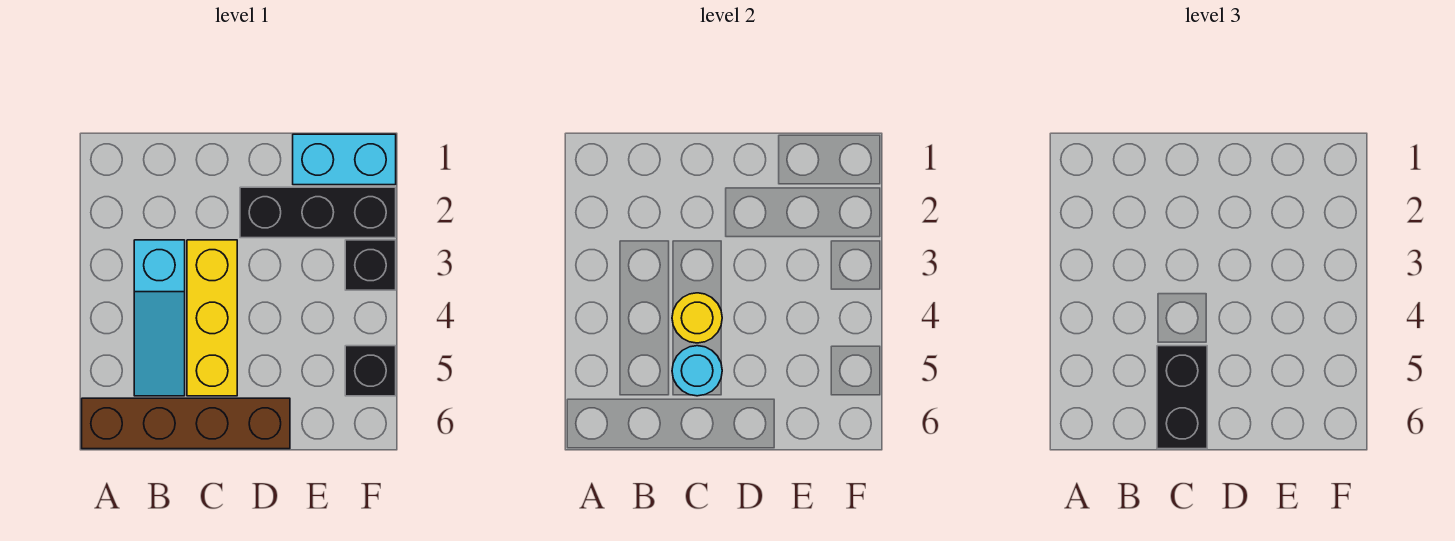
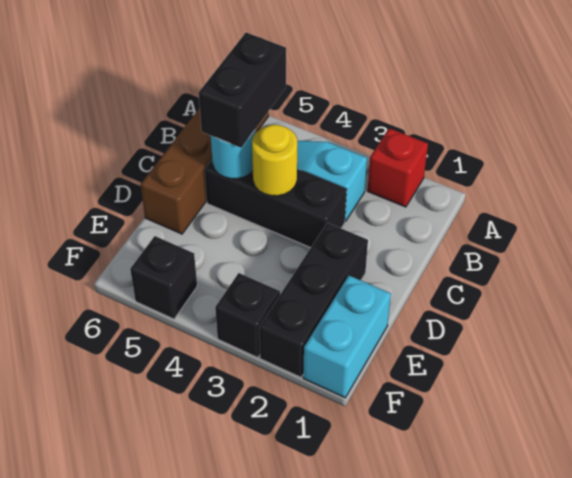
none -> red brick A2 level 1
yellow brick C3:C5 level 1 -> black brick C3:C5 level 1
black brick C5:C6 level 3 -> black brick B5:C5 level 3

